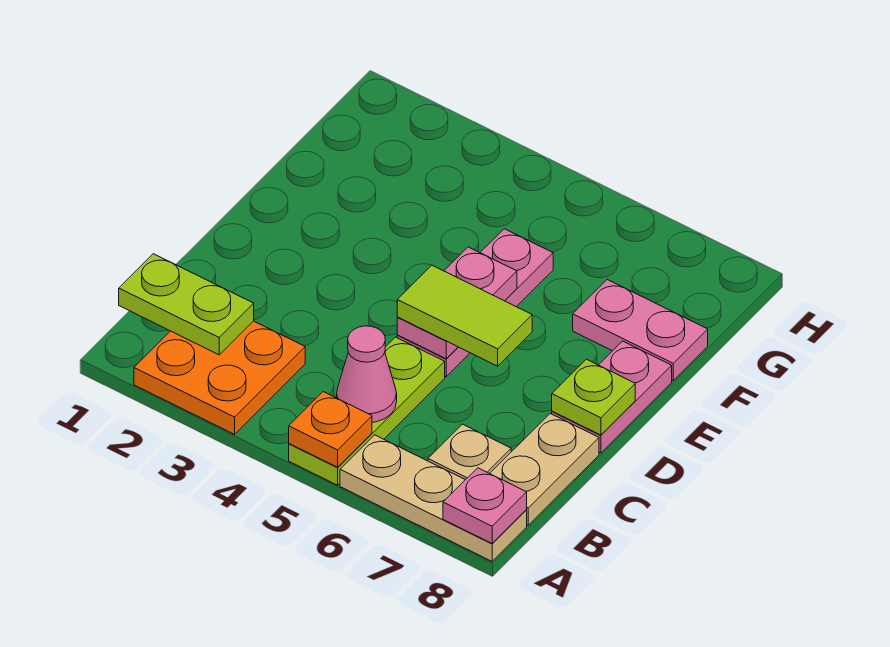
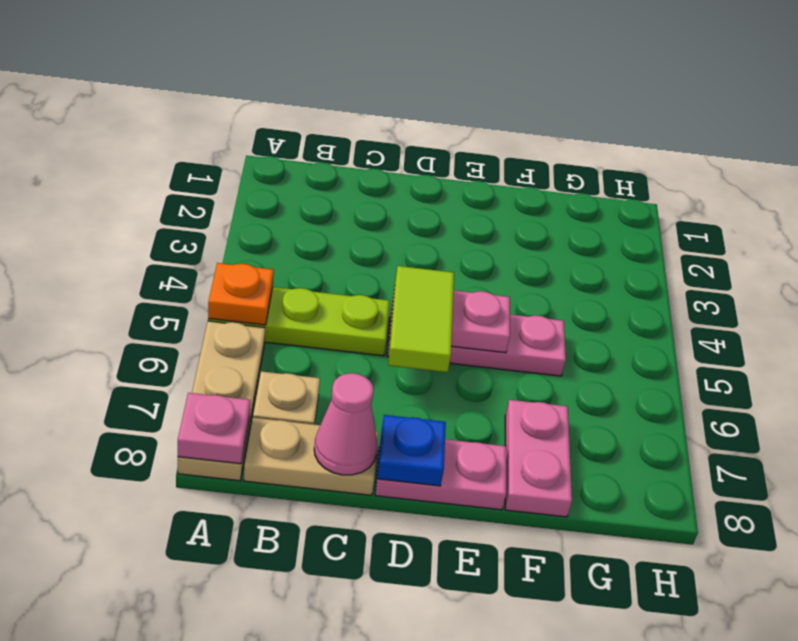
orange plate A2:B3 level 1 -> none
lime plate B1:B2 level 2 -> none
pink cone B5 level 2 -> pink cone C8 level 2
lime plate D8 level 2 -> blue plate D8 level 2

